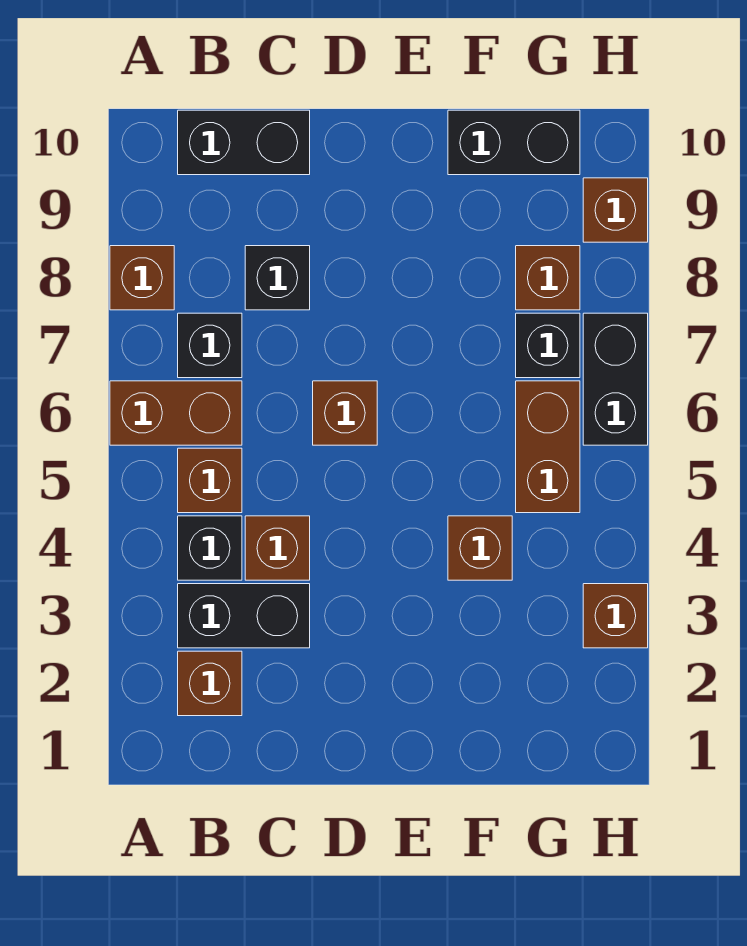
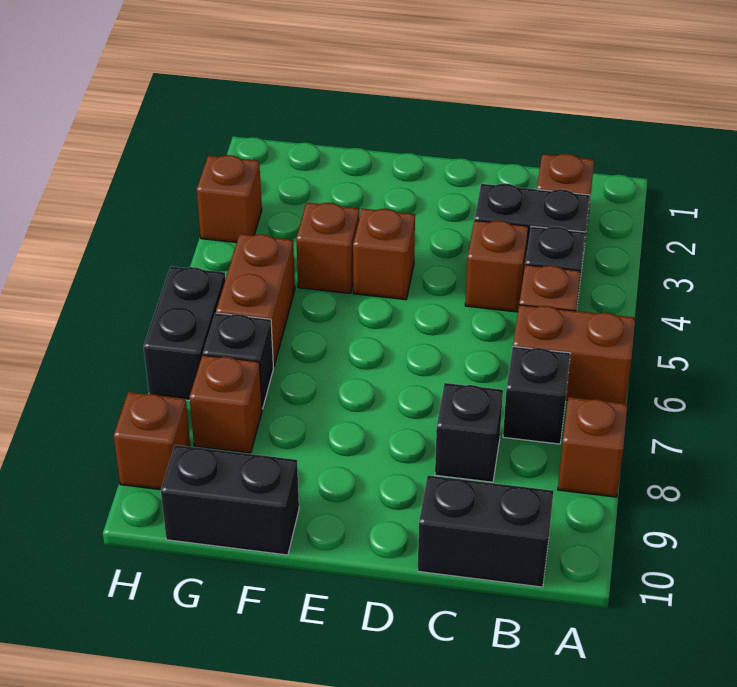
brown brick D6 level 1 -> brown brick E4 level 1

